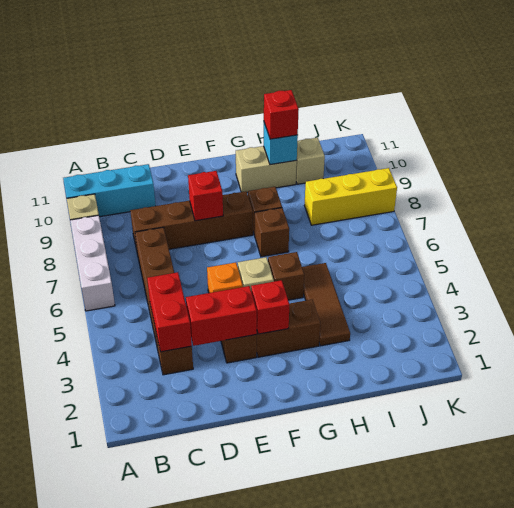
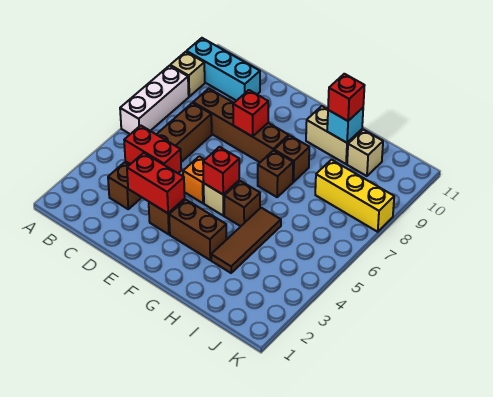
red brick C3:C4 level 2 -> red brick C4:D4 level 2
red brick F3 level 2 -> red brick F5 level 2

